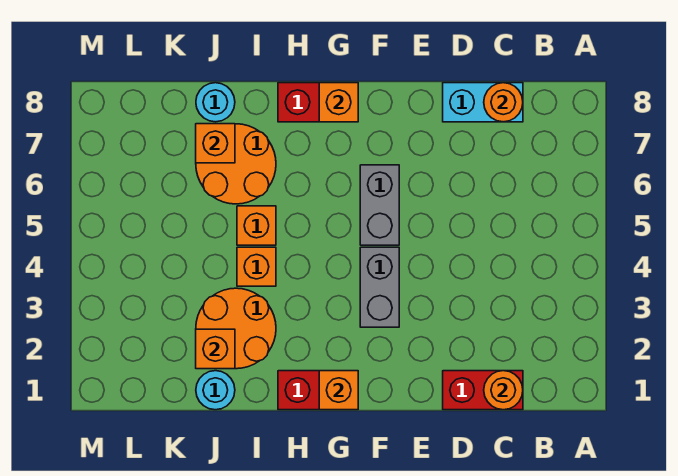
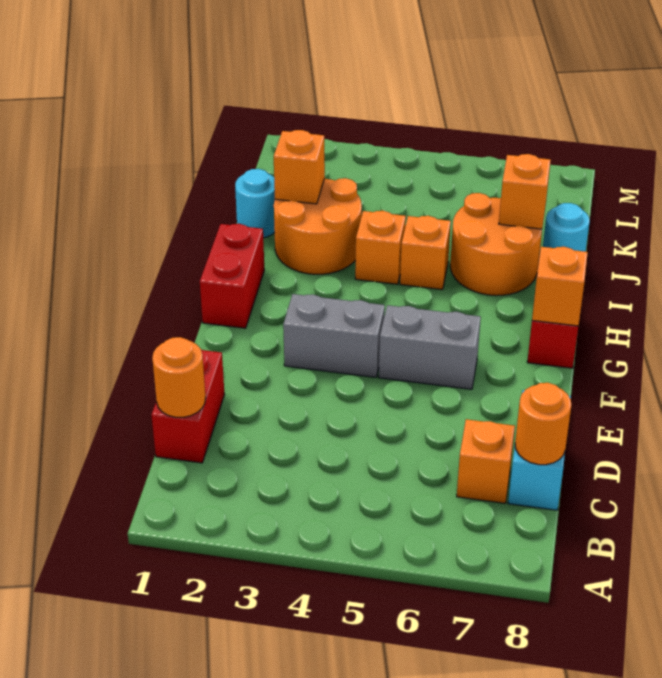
orange brick G1 level 2 -> orange brick C7 level 1

